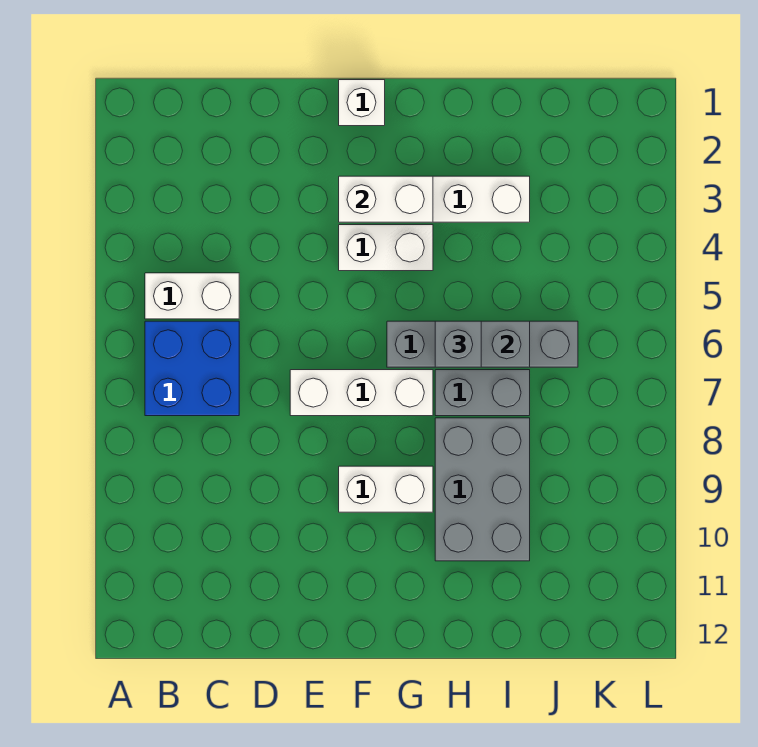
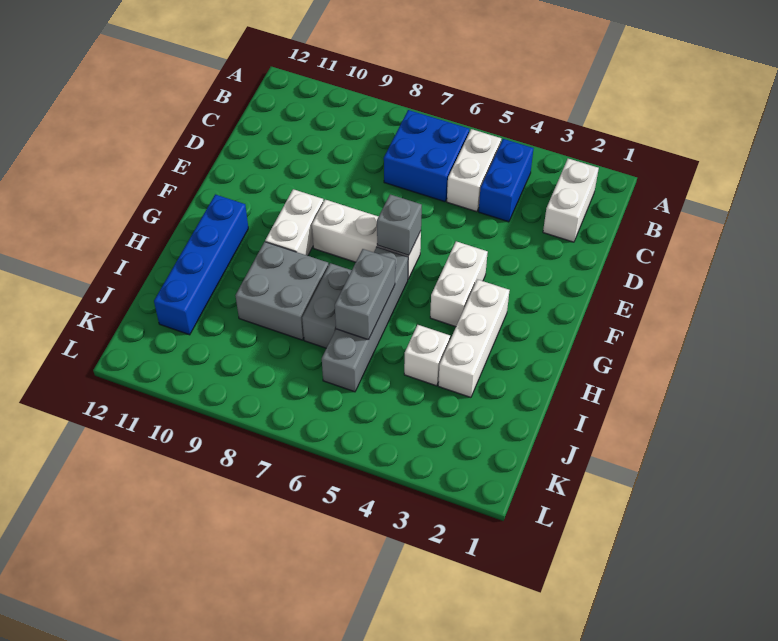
none -> blue brick B4:C4 level 1
white brick E7:G7 level 1 -> white brick F6:F8 level 1
white brick F1 level 1 -> white brick I4 level 1
white brick F3:G3 level 2 -> white brick B2:C2 level 1
none -> blue brick G11:J11 level 1
grey brick H6 level 3 -> grey brick F6 level 2
grey brick H8:I10 level 1 -> grey brick H8:I9 level 1

